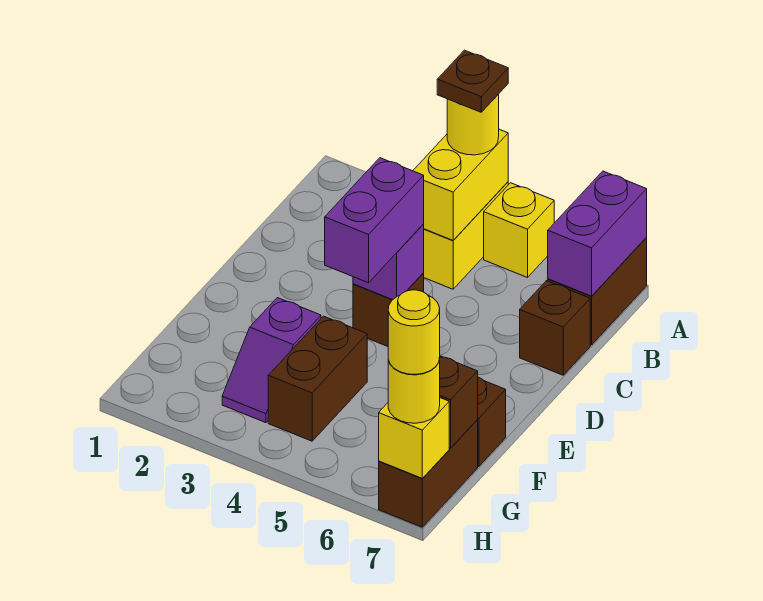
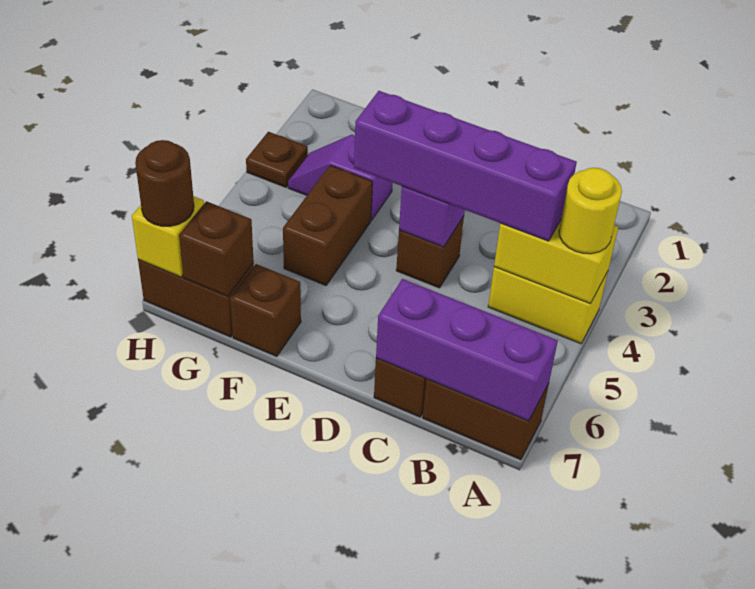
brown plate A4 level 4 -> brown plate H3 level 1
yellow brick A5 level 1 -> none
purple brick A7:B7 level 2 -> purple brick A7:C7 level 2
purple brick D4:E4 level 3 -> purple brick B4:E4 level 3
brown brick F4:G4 level 1 -> brown brick F4:F5 level 1
yellow round brick H7 level 3 -> brown round brick H7 level 3
yellow round brick H7 level 4 -> none

